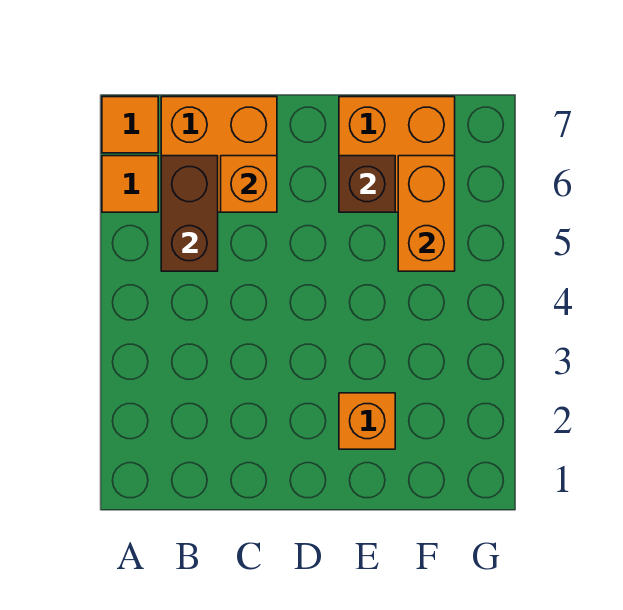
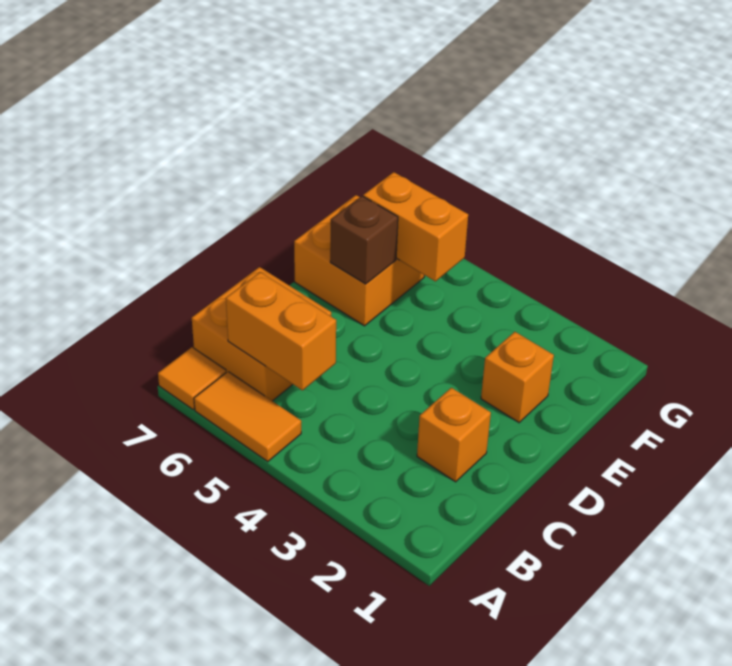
orange tile A6 level 1 -> orange tile A5:A6 level 1
brown brick B5:B6 level 2 -> orange brick B5:B6 level 2
orange brick C6 level 2 -> orange brick C2 level 1

